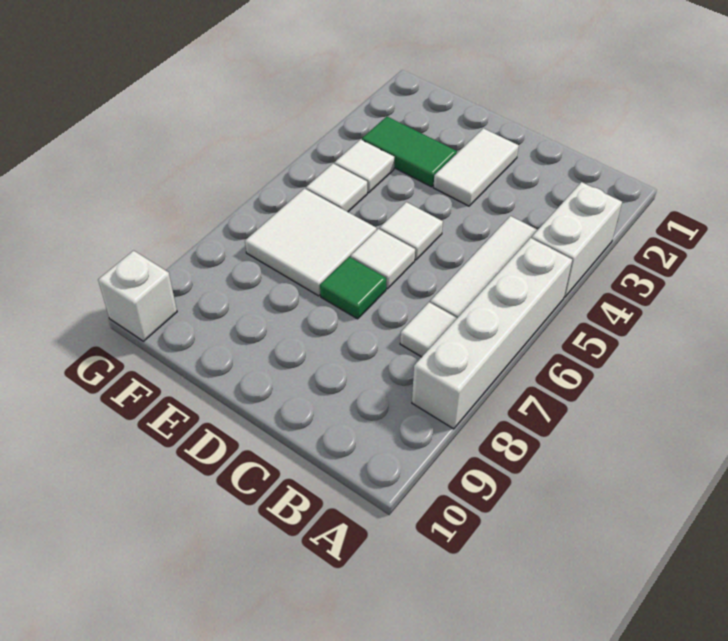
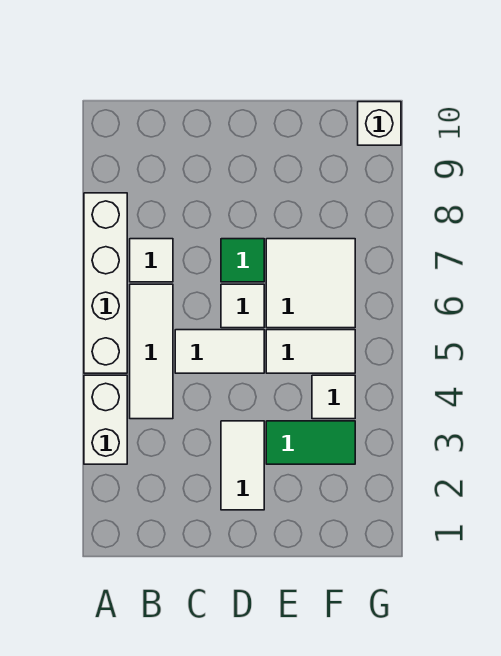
white tile D5 level 1 -> white tile C5:D5 level 1
white tile F5 level 1 -> white tile E5:F5 level 1

